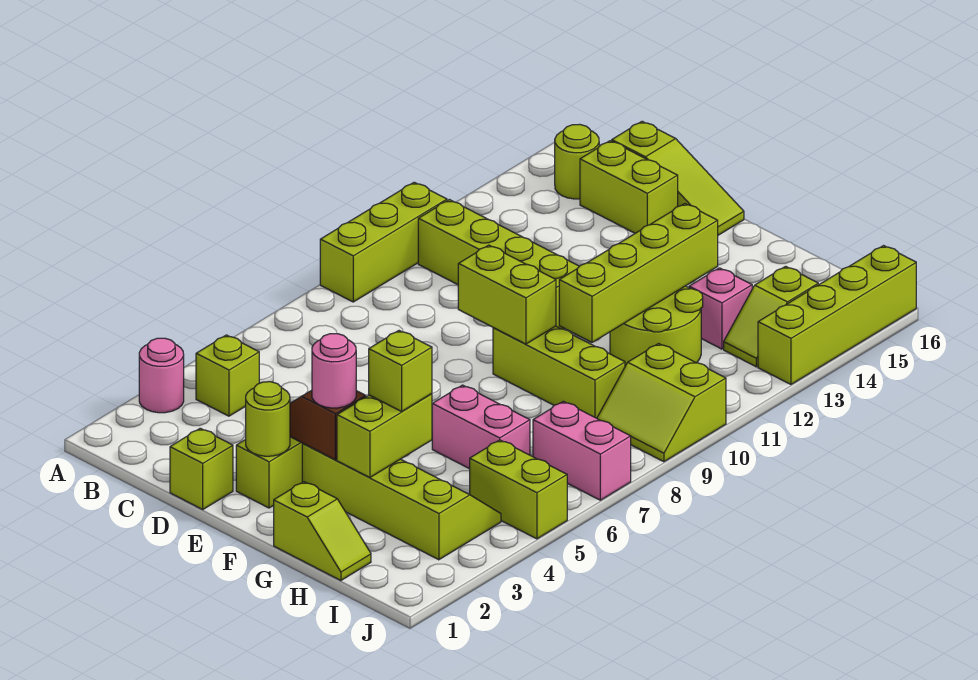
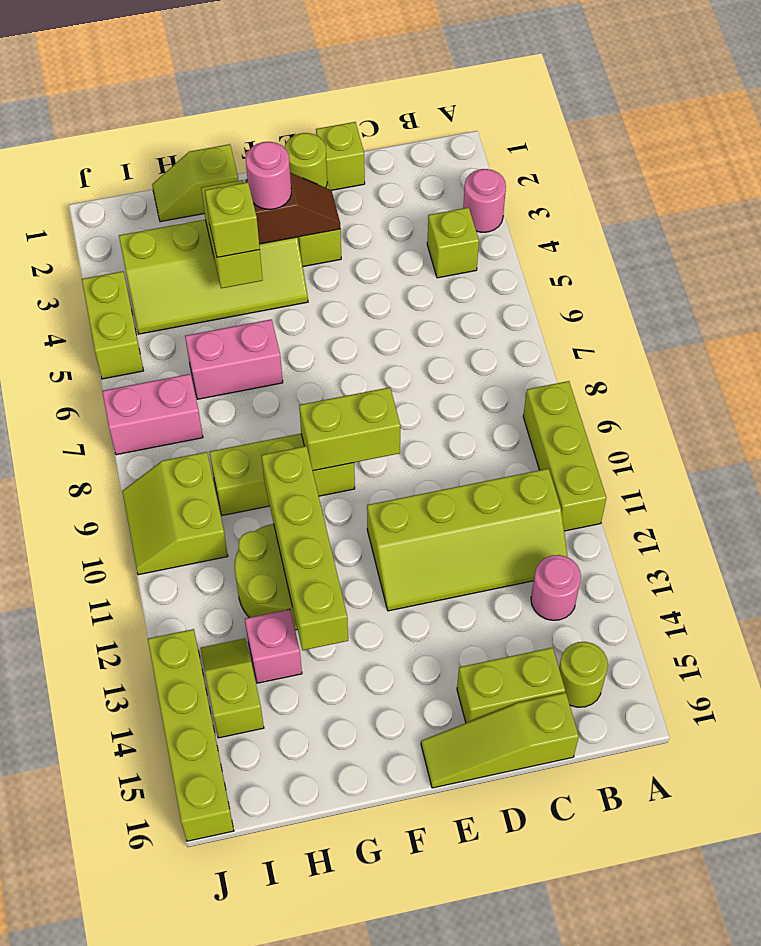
none -> pink round brick B13 level 1
lime brick I5:J5 level 1 -> lime brick J4:J5 level 1
lime slope I9:J10 level 1 top 10 -> lime slope I9:J10 level 1 top I

